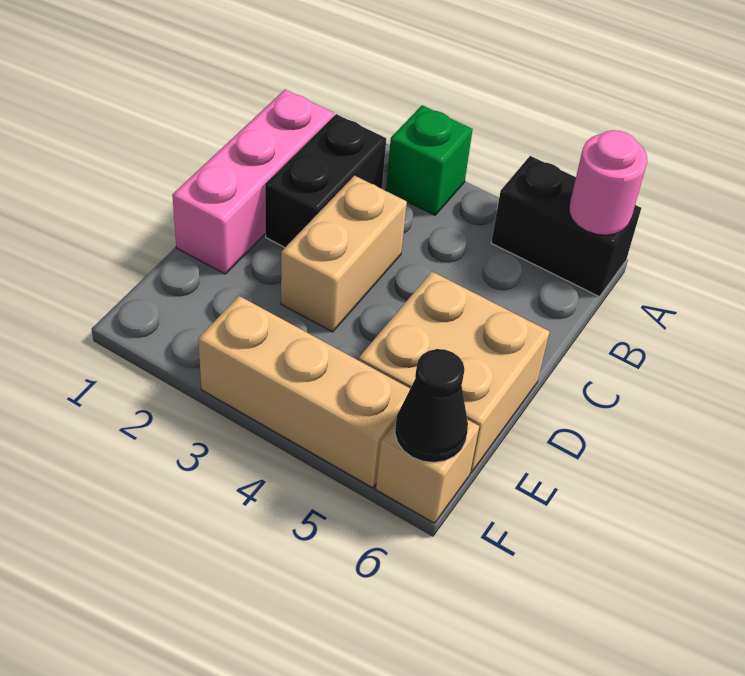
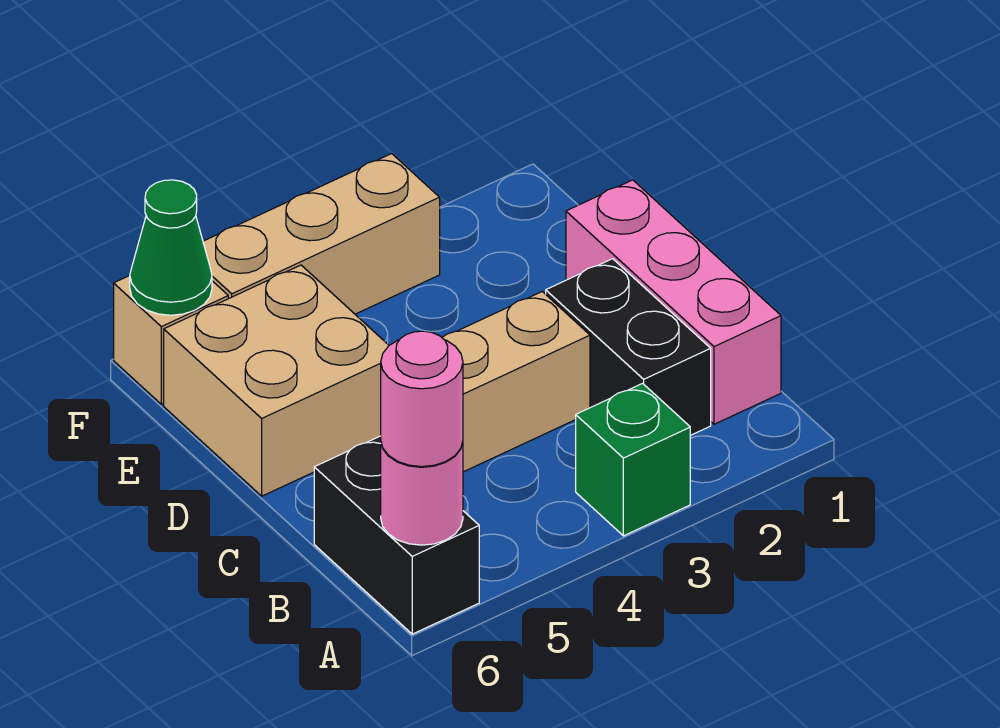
black brick A5:A6 level 1 -> black brick A6:B6 level 1
none -> pink round brick A6 level 3
tan brick C3:D3 level 1 -> tan brick C3:C4 level 1
black cone F6 level 2 -> green cone F6 level 2

